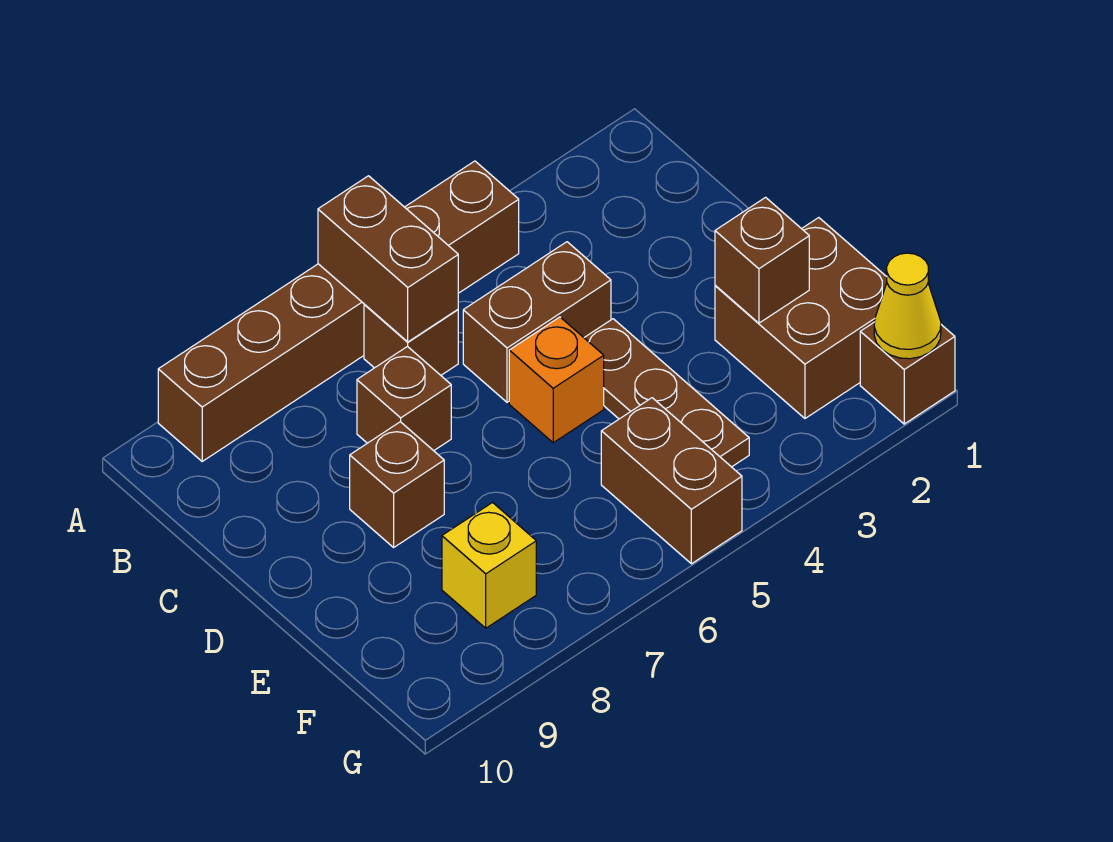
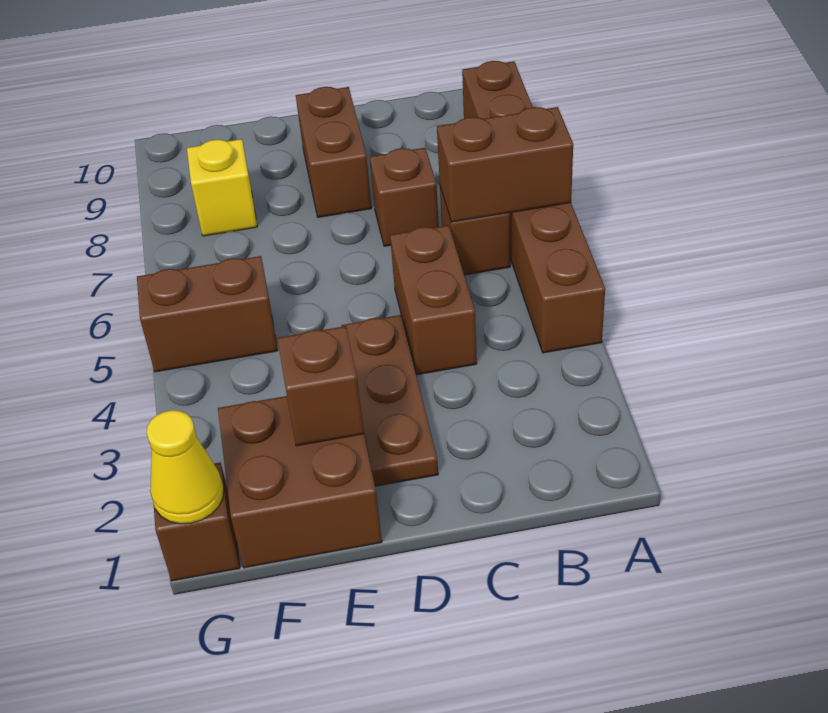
brown plate D4:F4 level 1 -> brown plate D2:D4 level 1
orange brick D5 level 1 -> none
brown brick D8 level 1 -> brown brick D8:D9 level 1

